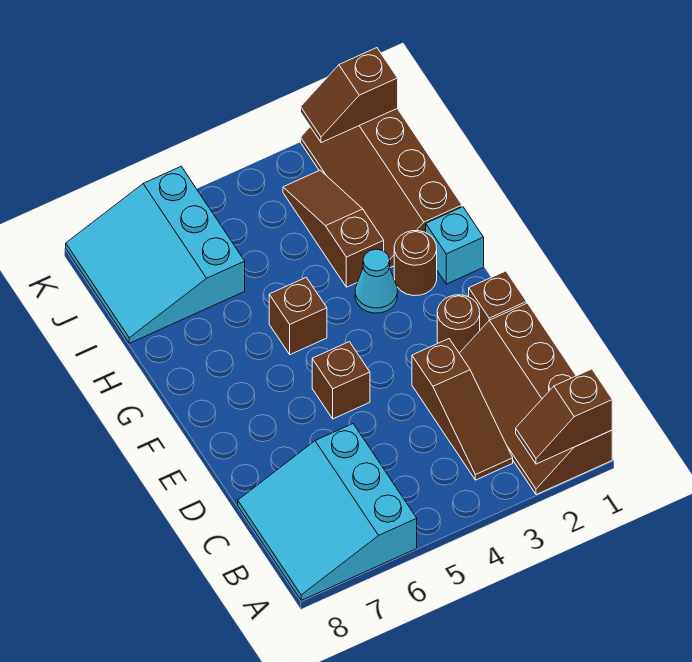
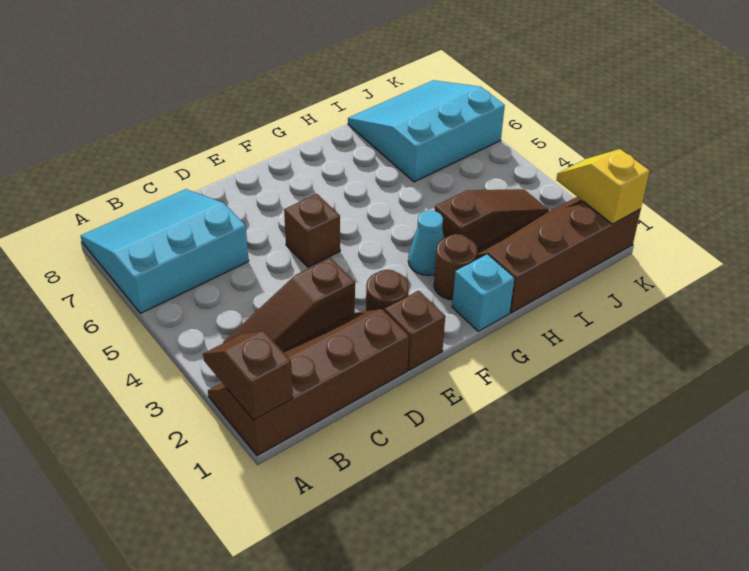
brown brick G5 level 1 -> none
brown slope K1:K2 level 2 top 1 -> yellow slope K1:K2 level 2 top 1

